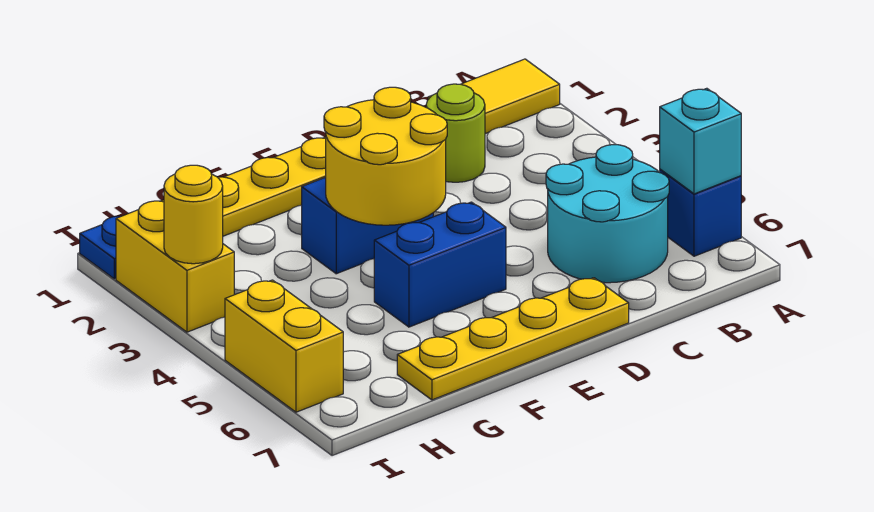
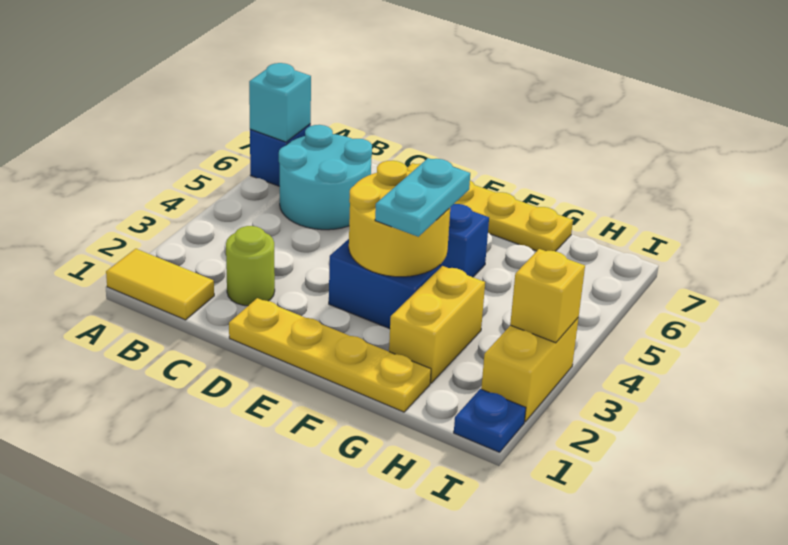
none -> cyan plate F3:F4 level 3
yellow round brick I3 level 2 -> yellow brick I3 level 2
yellow brick I5:I6 level 1 -> yellow brick G2:G3 level 1

